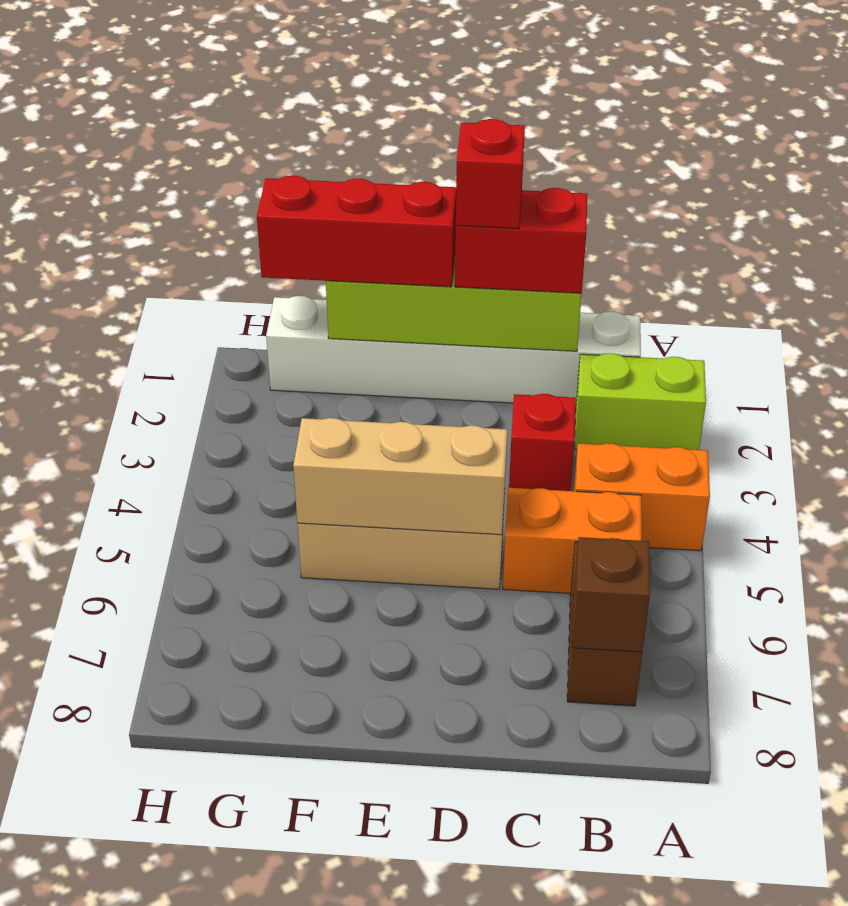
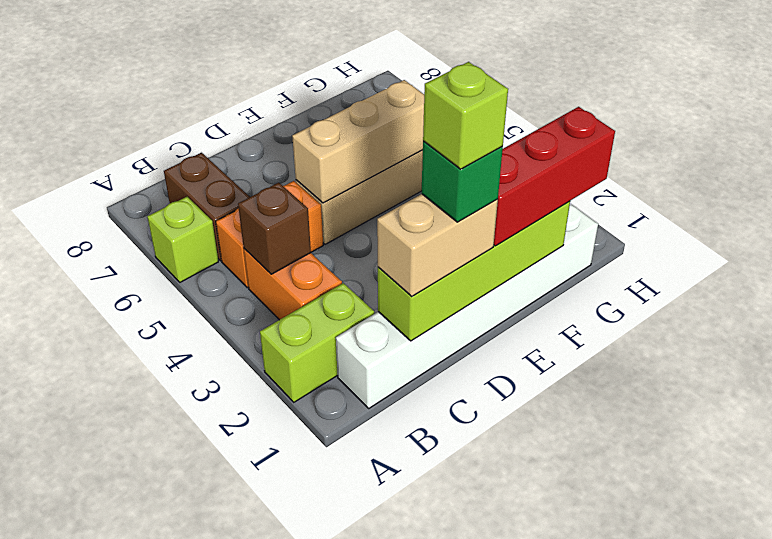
orange brick A4:B4 level 1 -> orange brick B3:B4 level 1
none -> lime brick A6 level 1
brown brick B7 level 2 -> brown brick B4 level 2
red brick C1:D1 level 3 -> tan brick C1:D1 level 3
red brick C3 level 1 -> none
red brick D1 level 4 -> green brick D1 level 4
none -> lime brick D1 level 5

